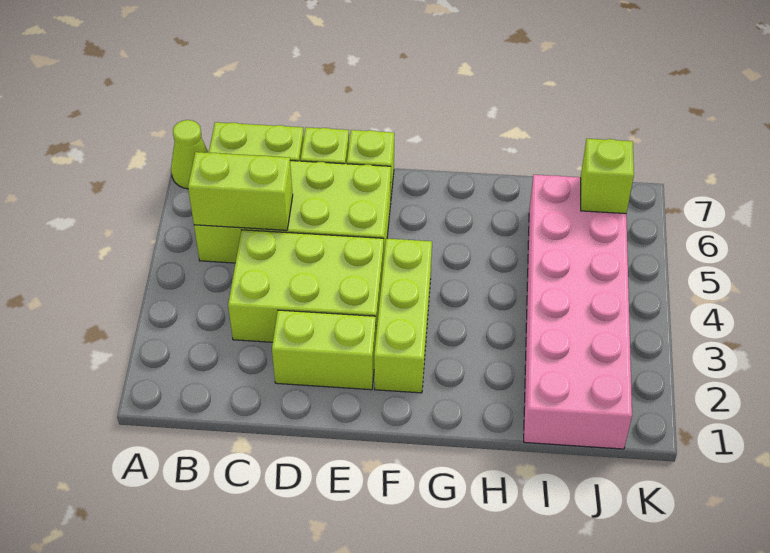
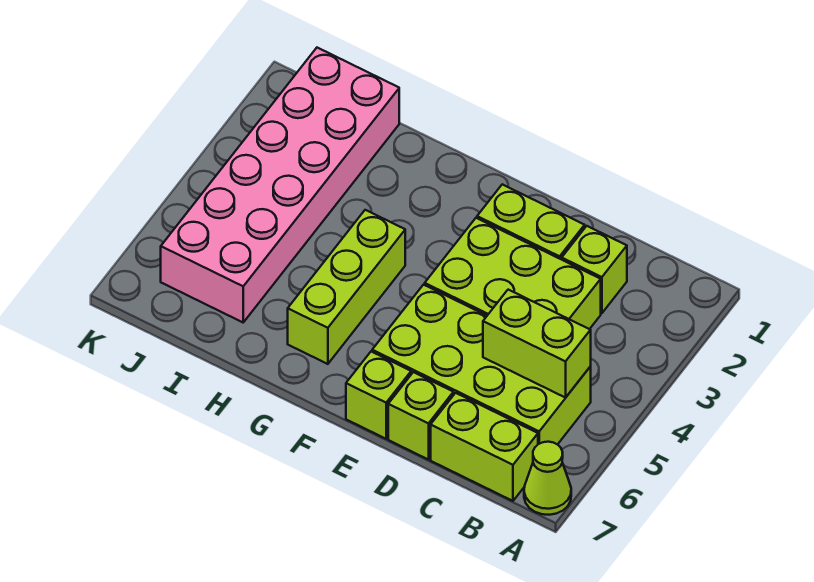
lime brick F2:F4 level 1 -> lime brick G4:G6 level 1
lime brick J6 level 2 -> lime brick C2 level 1

